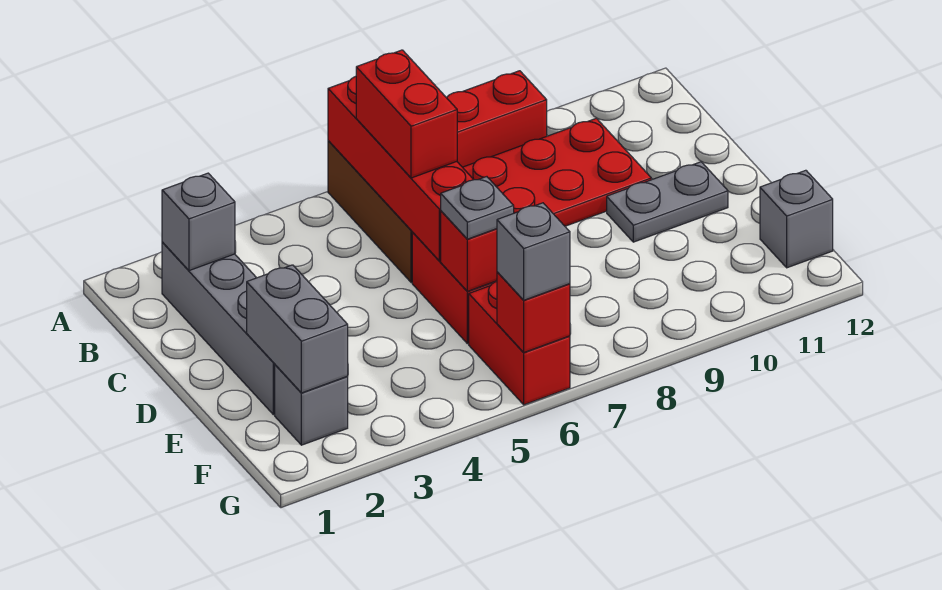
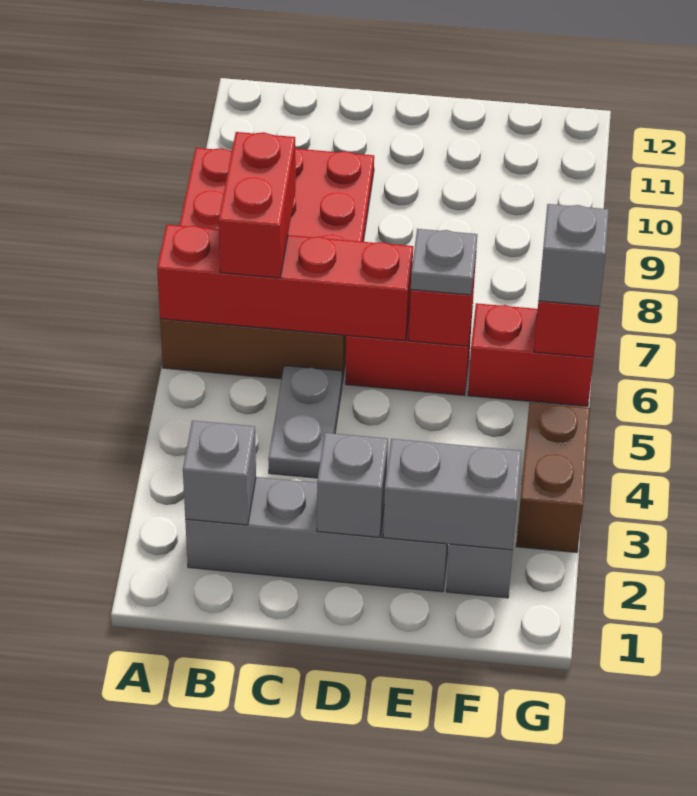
red brick B6:C6 level 3 -> red brick B6:B7 level 3
grey plate D10:D11 level 1 -> grey plate C4:C5 level 1
grey brick F12 level 1 -> grey brick D2 level 2
none -> brown brick G3:G4 level 1

